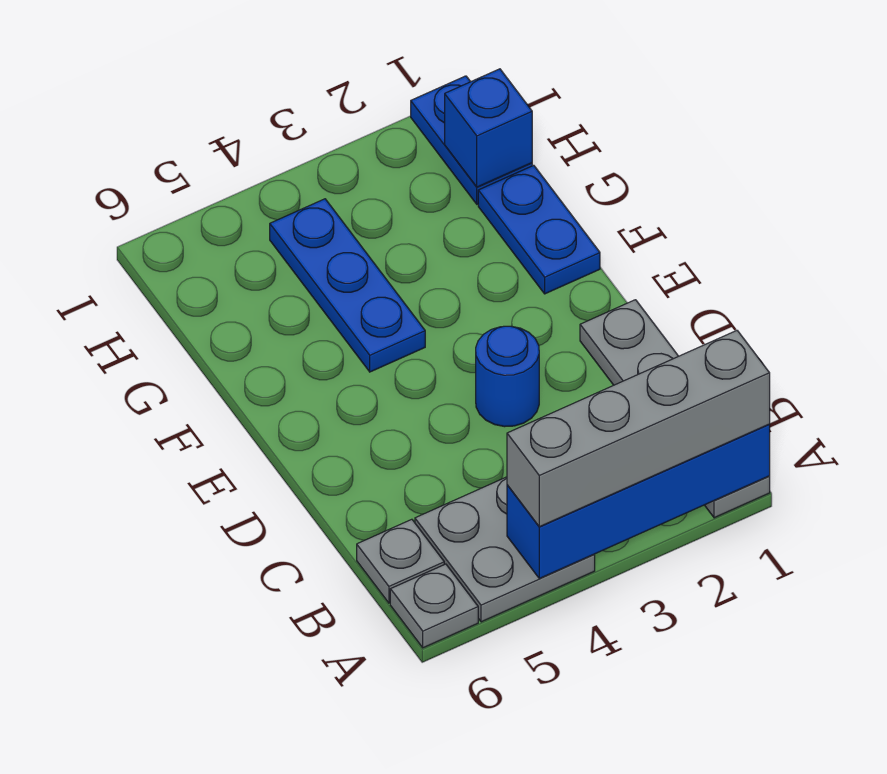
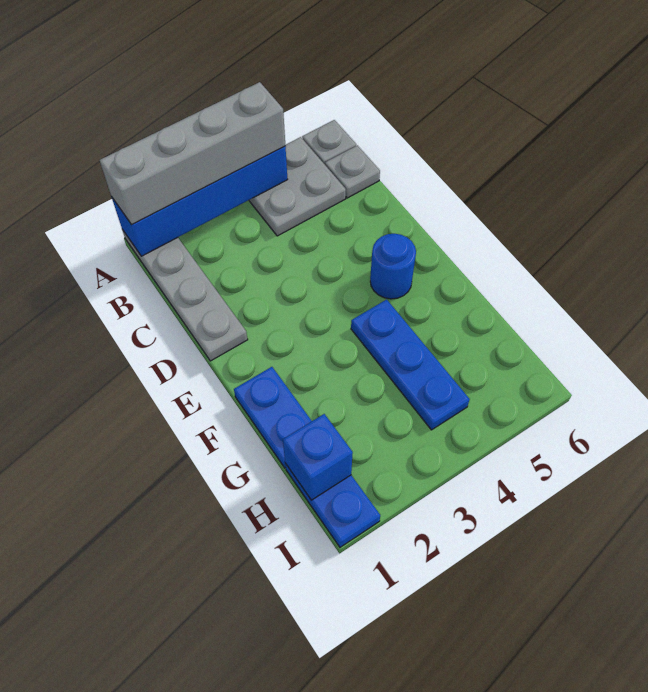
blue round brick D3 level 1 -> blue round brick E5 level 1

